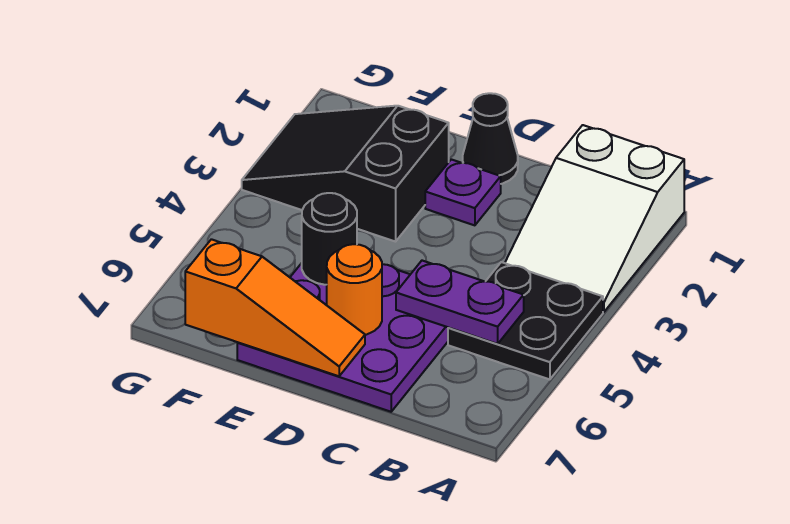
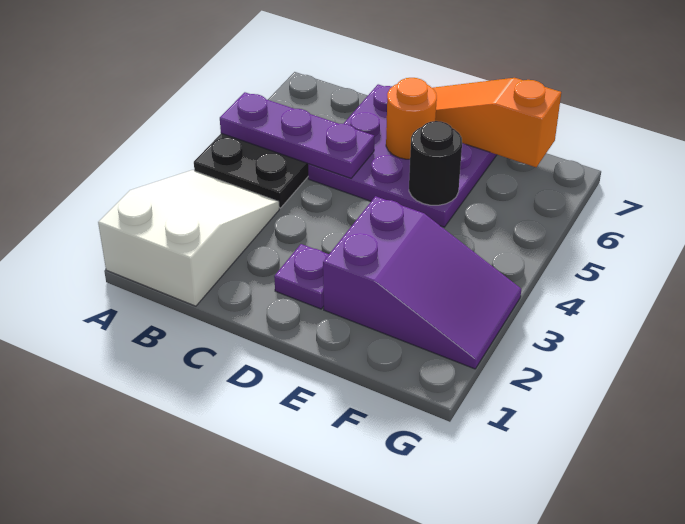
purple plate B5:C5 level 2 -> purple plate A5:C5 level 2
black cone D1 level 1 -> none
black slope E2:G3 level 1 top E -> purple slope E2:G3 level 1 top E

